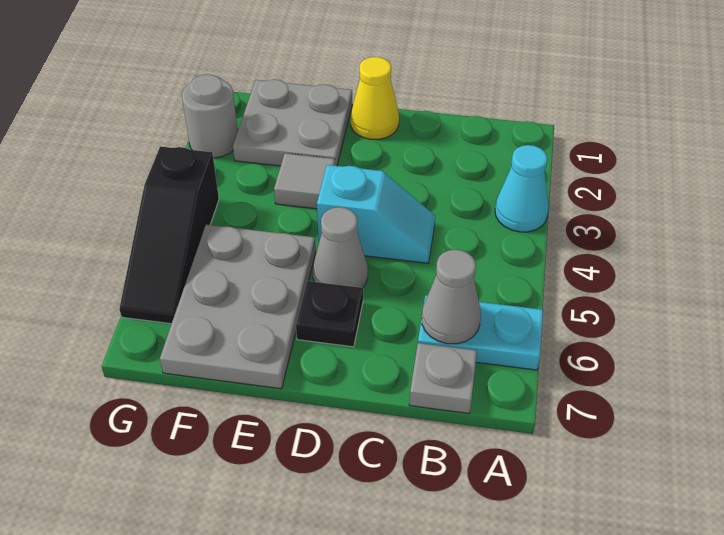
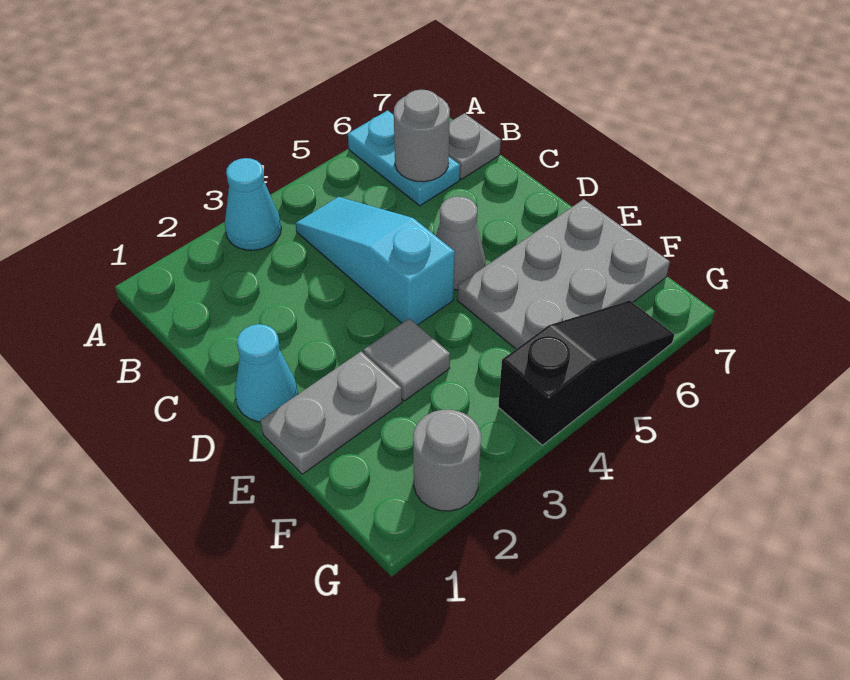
grey cone B6 level 2 -> grey round brick B6 level 2
cyan slope C4:D4 level 1 top D -> cyan slope B4:D4 level 1 top D
yellow cone D1 level 1 -> cyan cone D1 level 1
black plate D6 level 1 -> none
grey plate E1:F2 level 1 -> grey plate E1:E2 level 1

